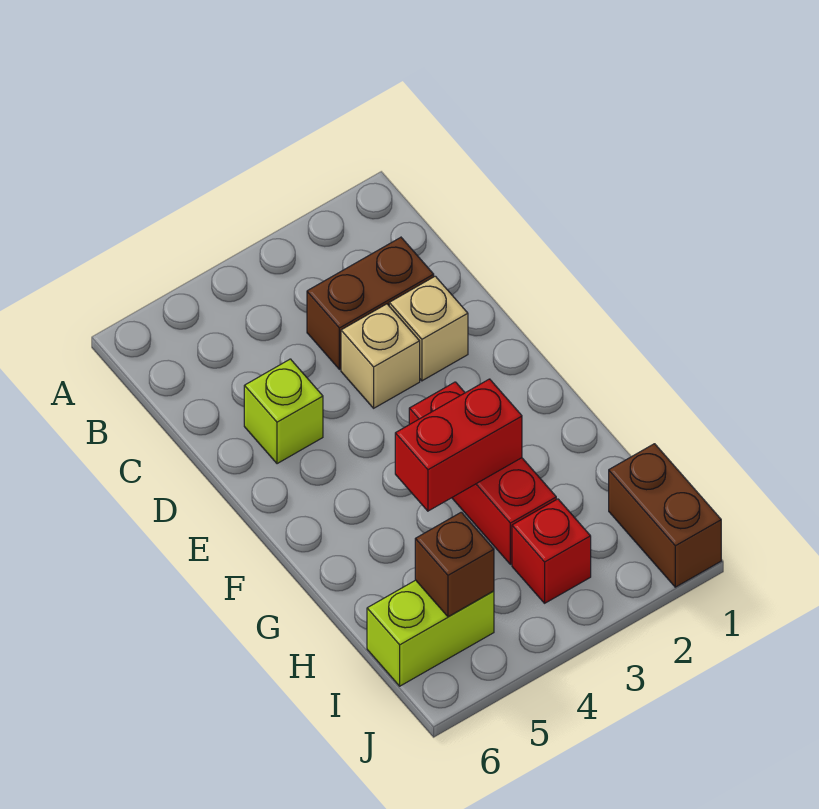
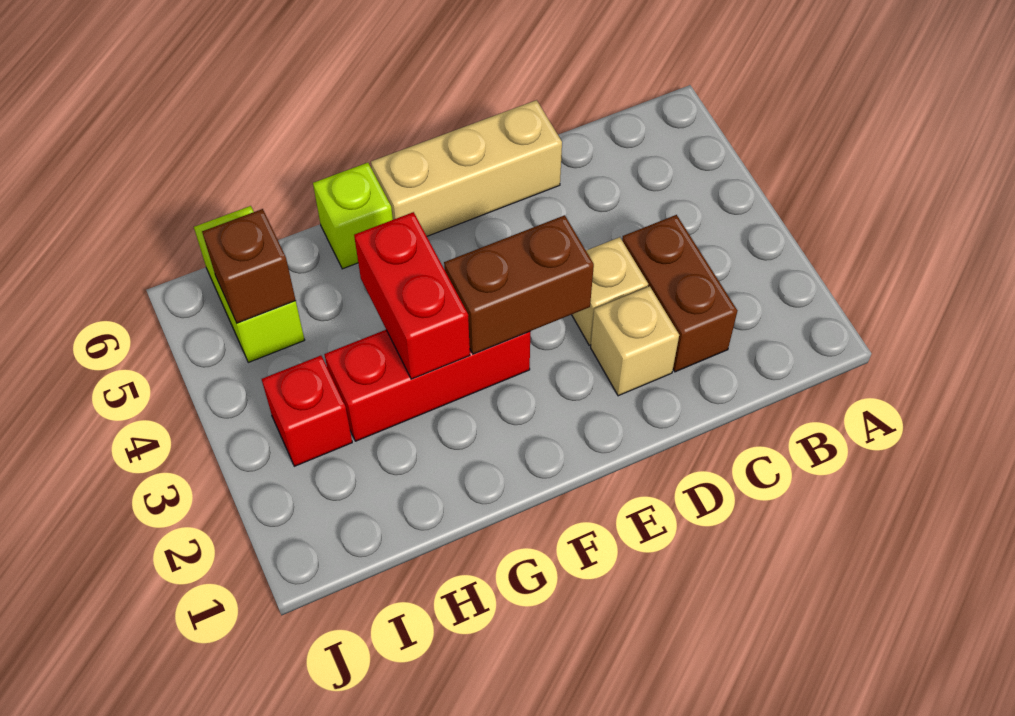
lime brick D5 level 1 -> lime brick G6 level 1
none -> tan brick D6:F6 level 1
brown brick I1:J1 level 1 -> brown brick E3:F3 level 2

